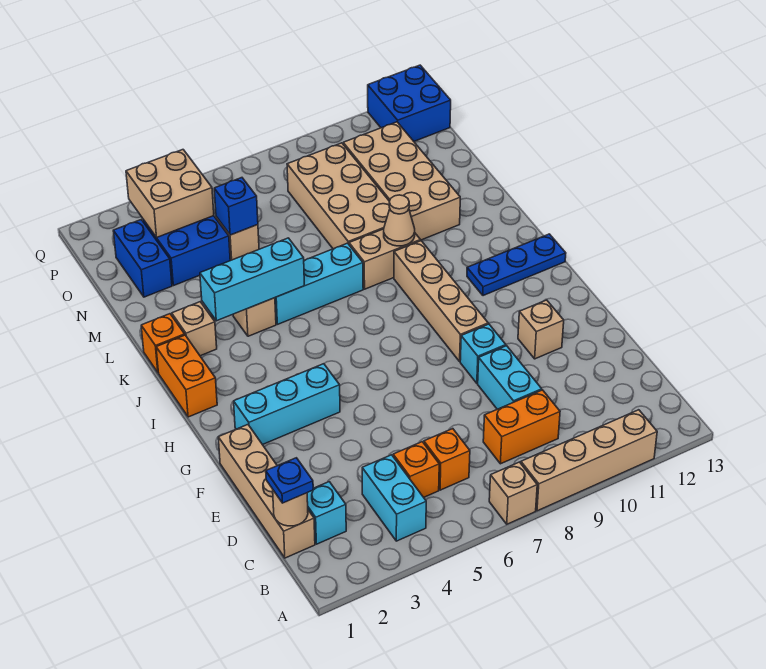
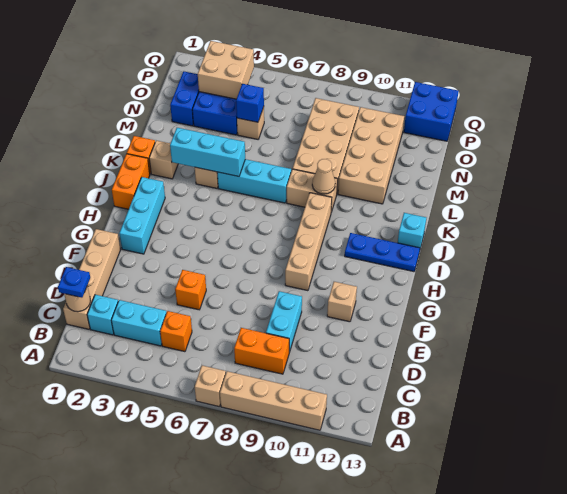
cyan brick B4:C4 level 1 -> cyan brick C3:C4 level 1
orange brick C6 level 1 -> orange brick E5 level 1
cyan brick F9 level 1 -> cyan brick J13 level 1
cyan brick G2:G4 level 1 -> cyan brick G2:I2 level 1

